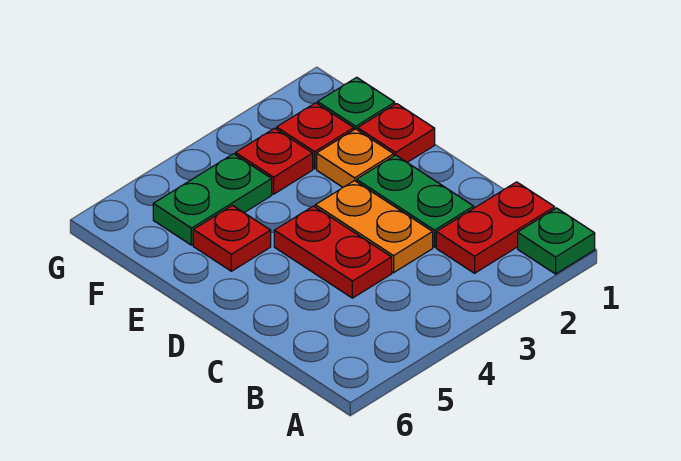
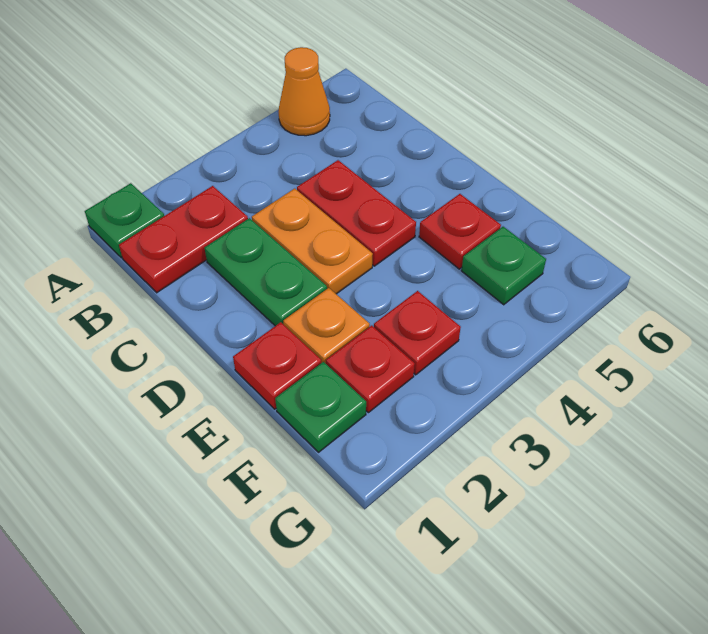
none -> orange cone A5 level 1
green plate F4:F5 level 1 -> green plate F5 level 1

